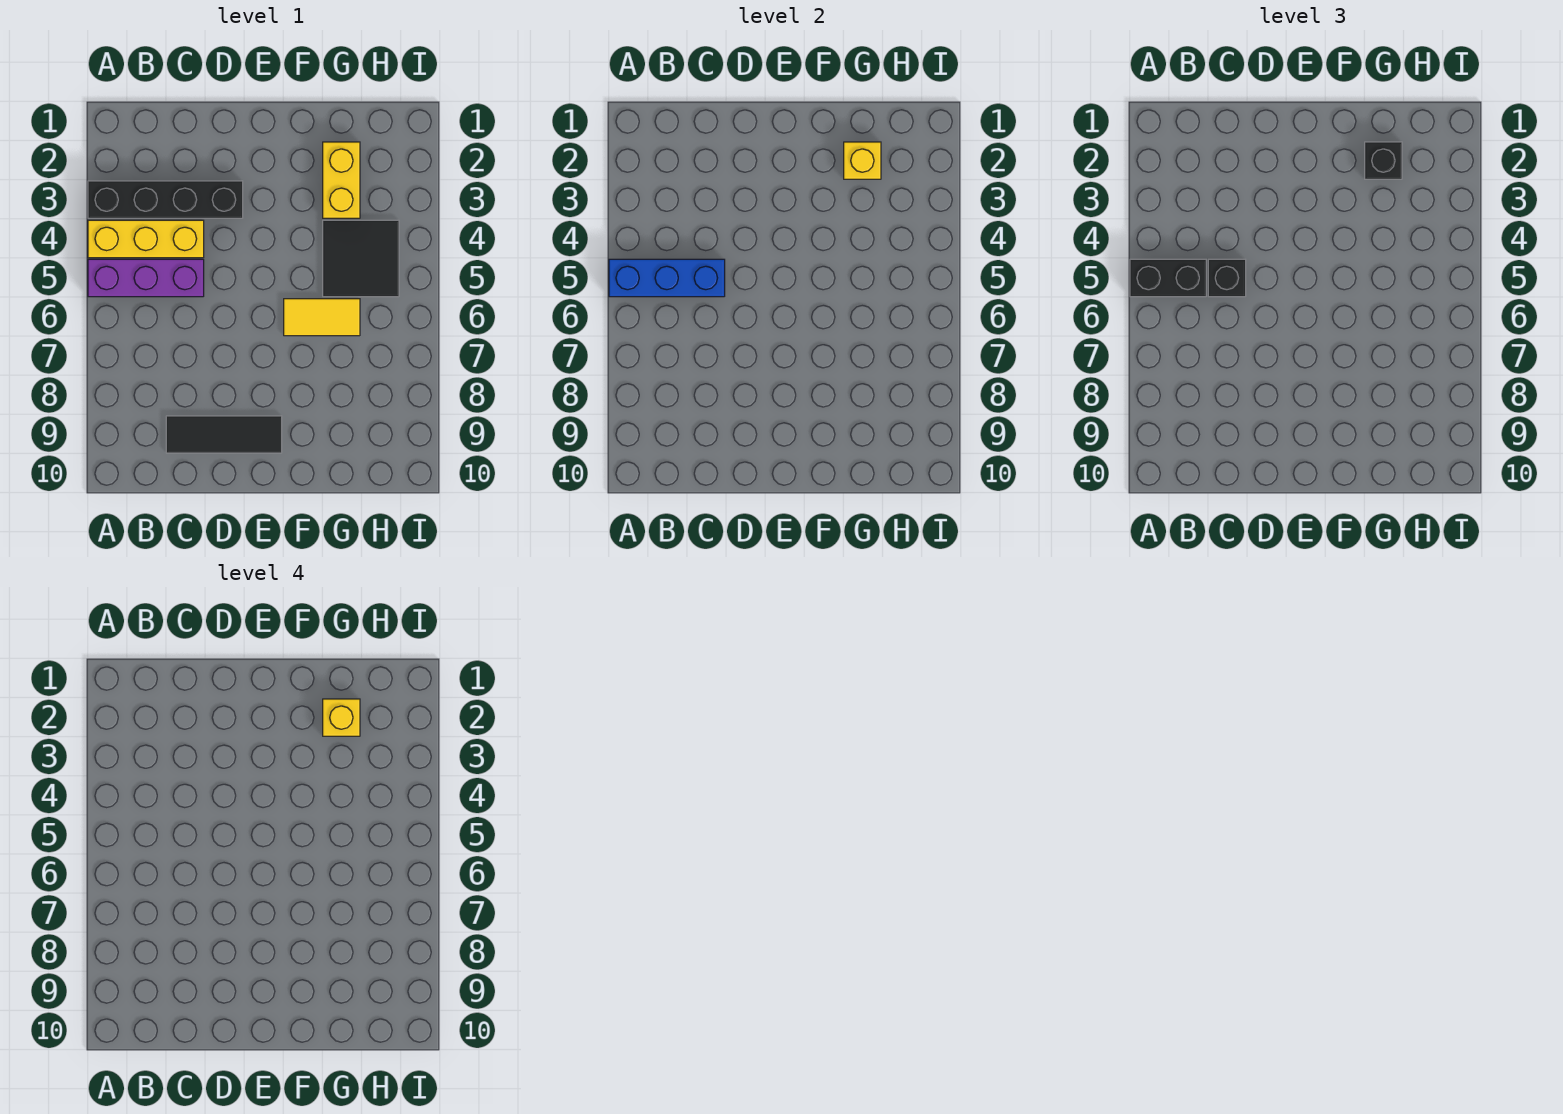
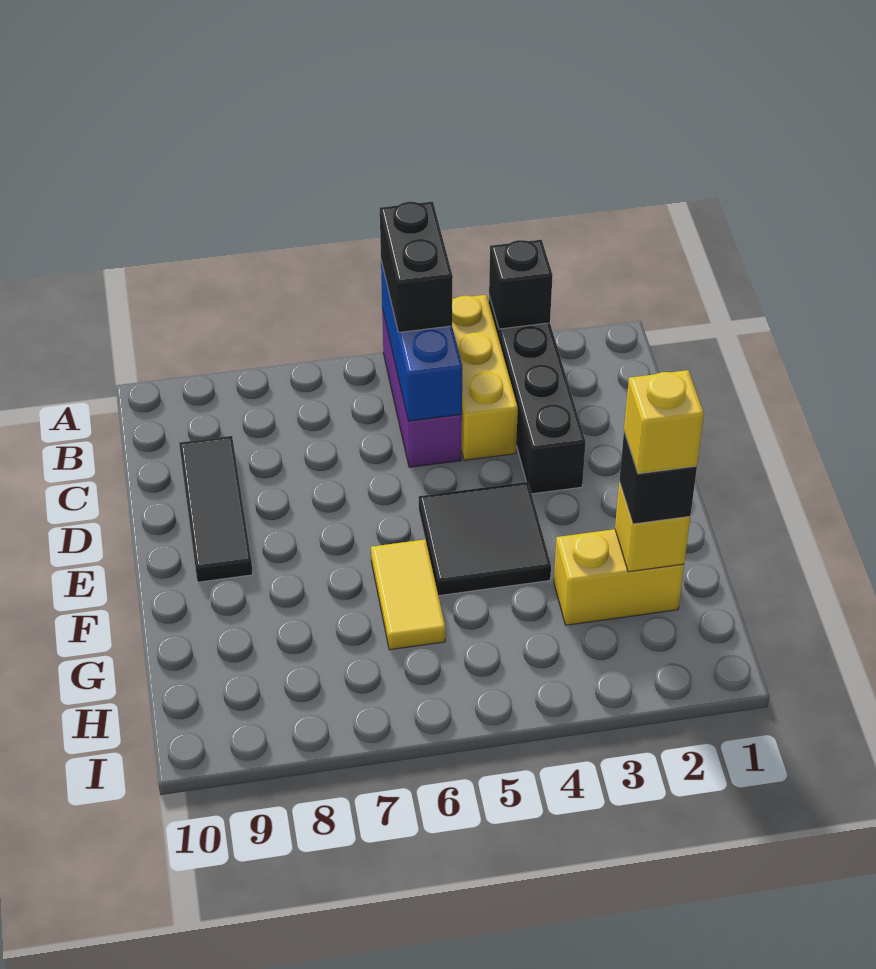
black brick C5 level 3 -> black brick A3 level 2
black tile G4:H5 level 1 -> black tile E4:F5 level 1

